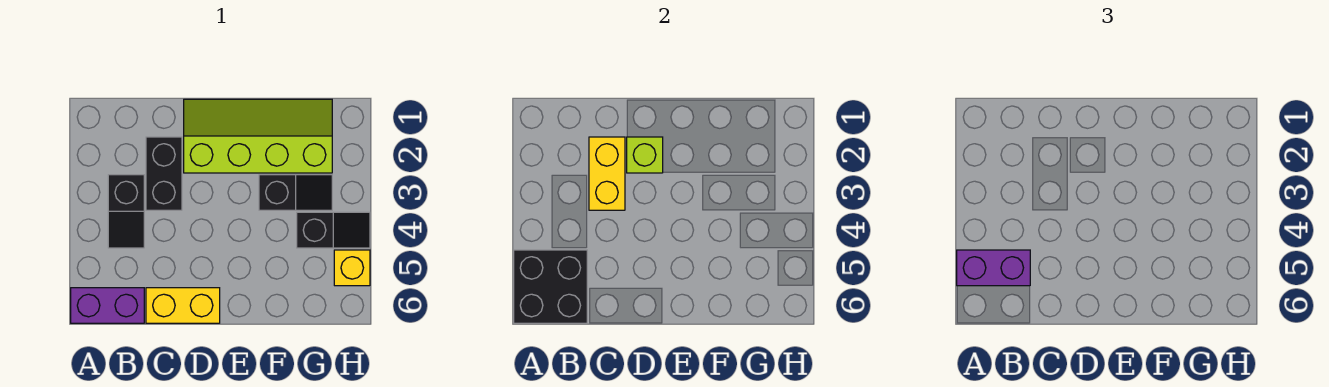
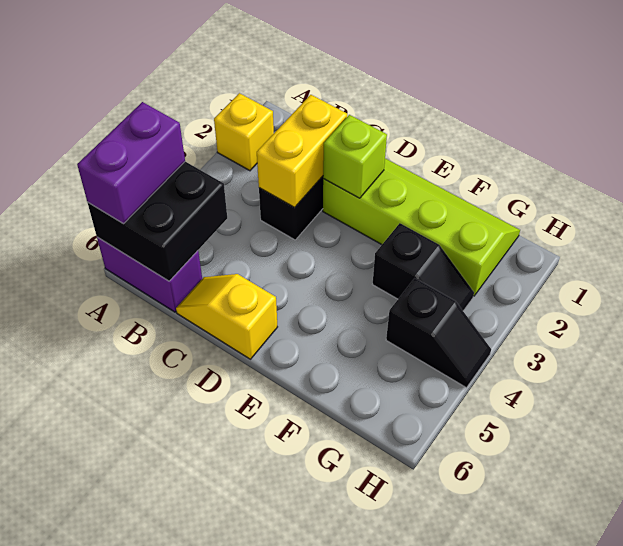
purple brick A5:B5 level 3 -> purple brick A5:A6 level 3
black slope B3:B4 level 1 top 3 -> none
yellow brick C6:D6 level 1 -> yellow slope C6:D6 level 1 top D
yellow brick H5 level 1 -> yellow brick A2 level 1

